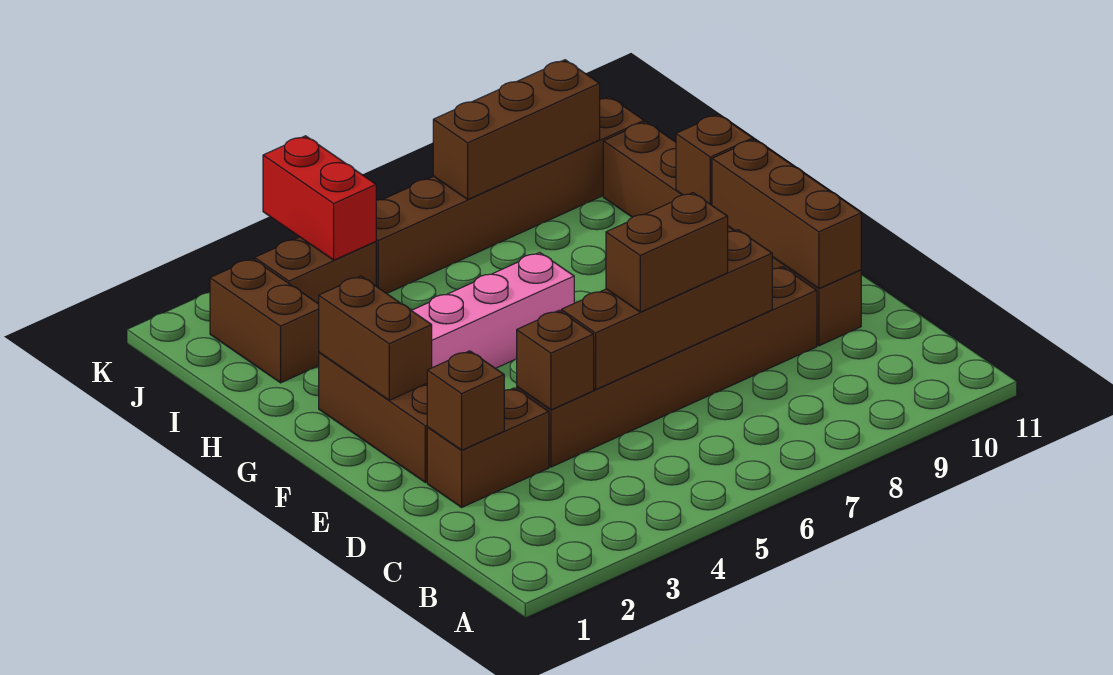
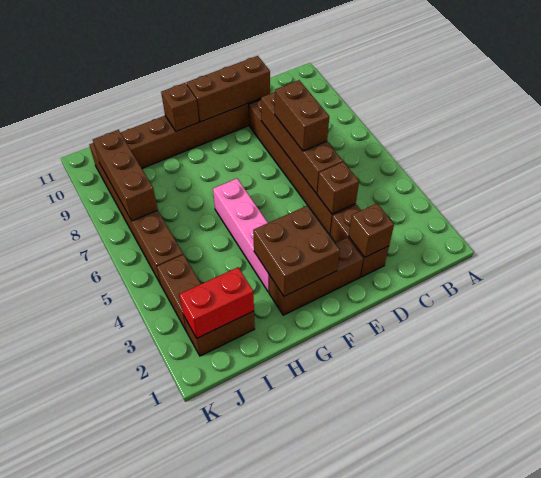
brown brick F2:G2 level 2 -> brown brick F2:G3 level 2
red brick J4:K4 level 2 -> red brick I2:J2 level 2

